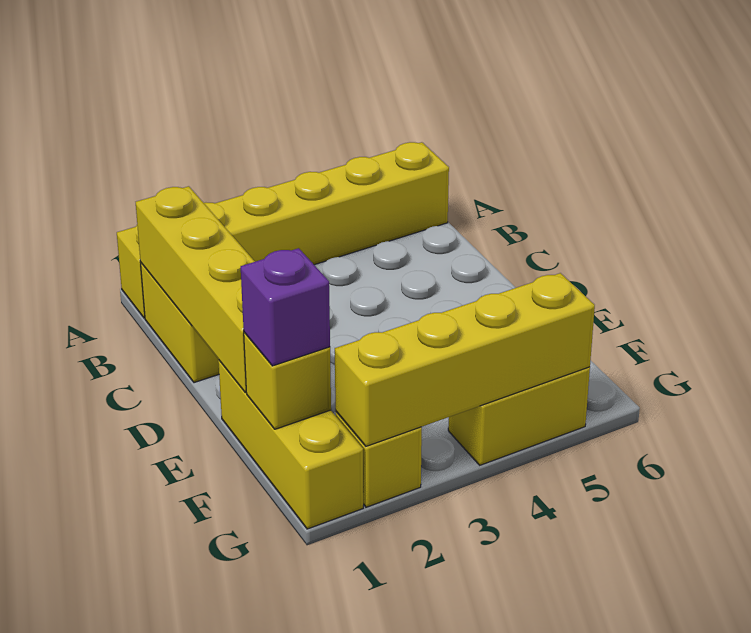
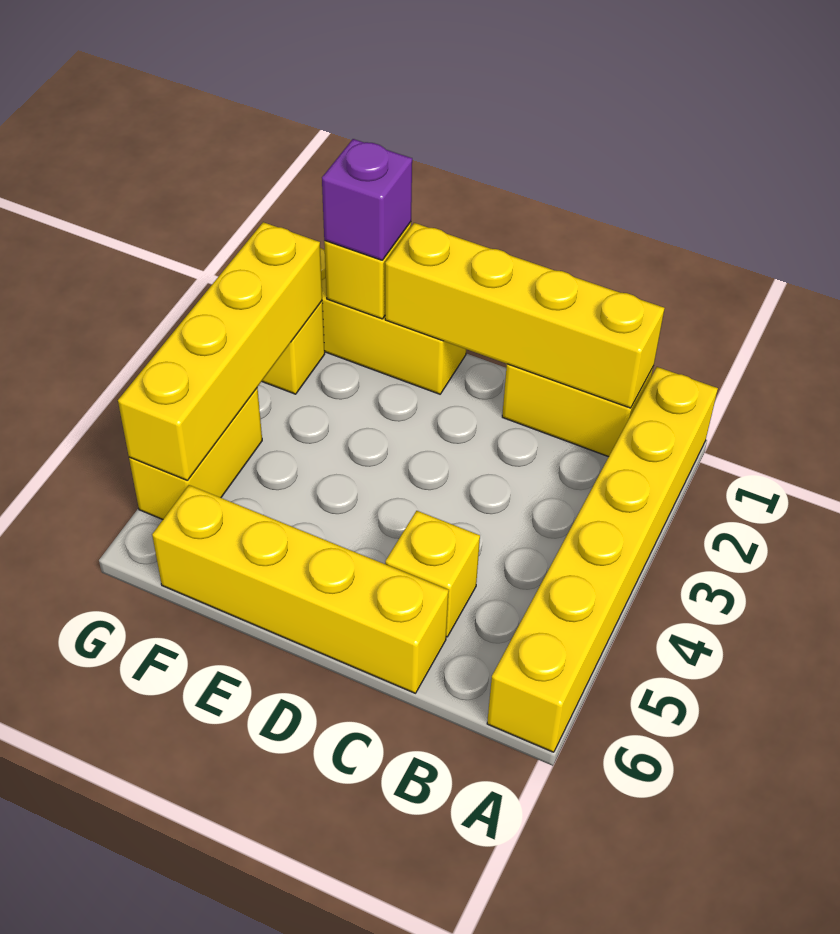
none -> yellow brick C5 level 1
none -> yellow brick C6:F6 level 1

